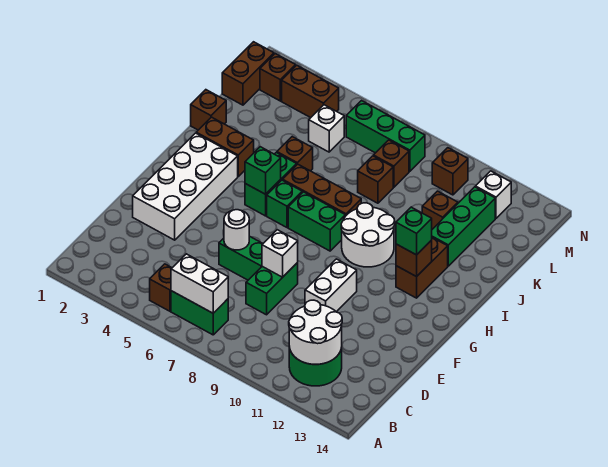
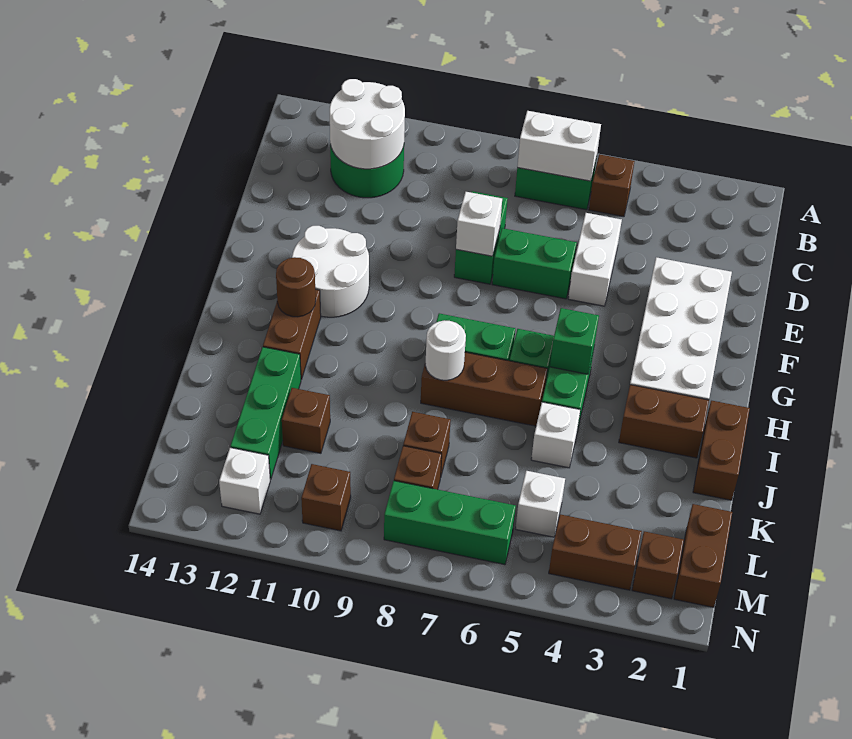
white round brick E6 level 2 -> white round brick I8 level 2
white brick E10:F10 level 1 -> white brick D5:E5 level 1
white round brick H9:I10 level 1 -> white round brick F11:G12 level 1
brown brick H12 level 2 -> brown round brick H12 level 2
green brick H12 level 3 -> none
brown brick J1 level 1 -> brown brick I1:J1 level 1
brown brick J5 level 1 -> white brick J5 level 1

